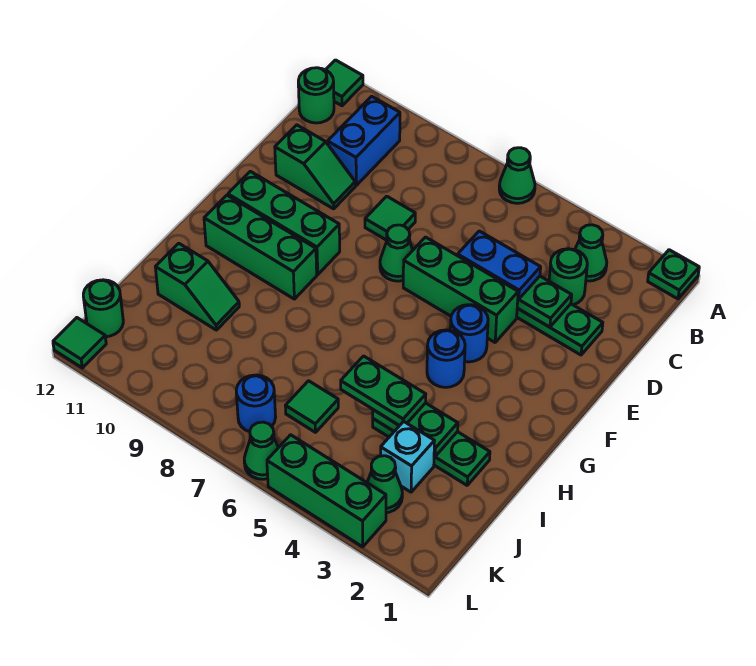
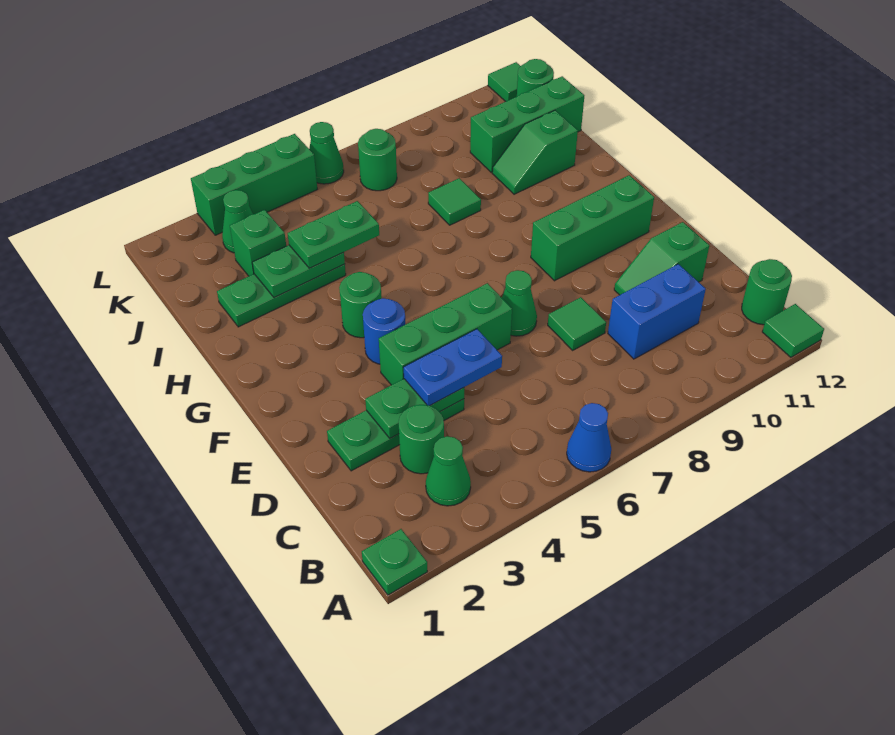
green cone A6 level 1 -> blue cone A6 level 1
blue brick B10:C10 level 1 -> blue brick C9:C10 level 1
blue round brick G4 level 1 -> green round brick G4 level 1
green brick G9:G11 level 1 -> green brick J10:J12 level 1
cyan brick J3 level 1 -> green brick J3 level 1
green tile J6 level 1 -> green tile I8 level 1
blue round brick K7 level 1 -> green round brick K7 level 1

